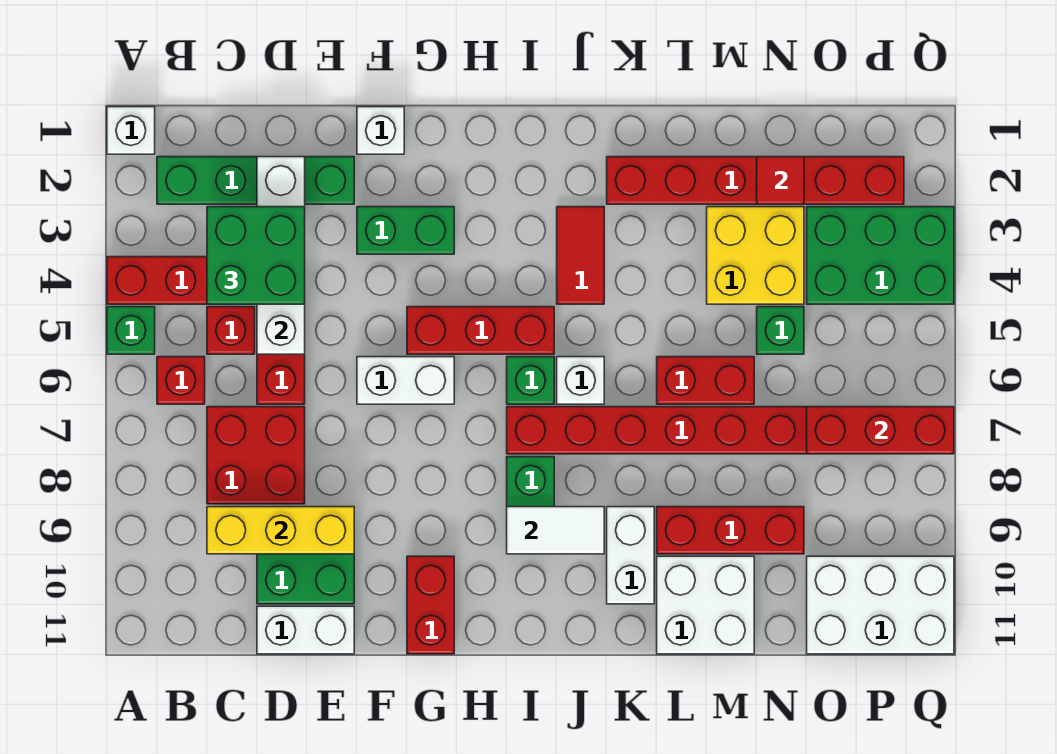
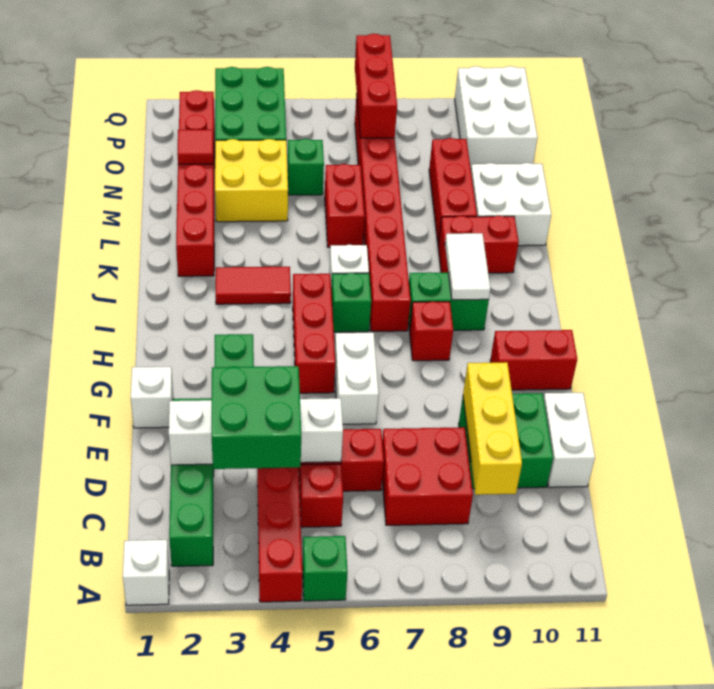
red brick B6 level 1 -> red brick H8 level 1
white brick K9:K10 level 1 -> red brick K9:K10 level 1

